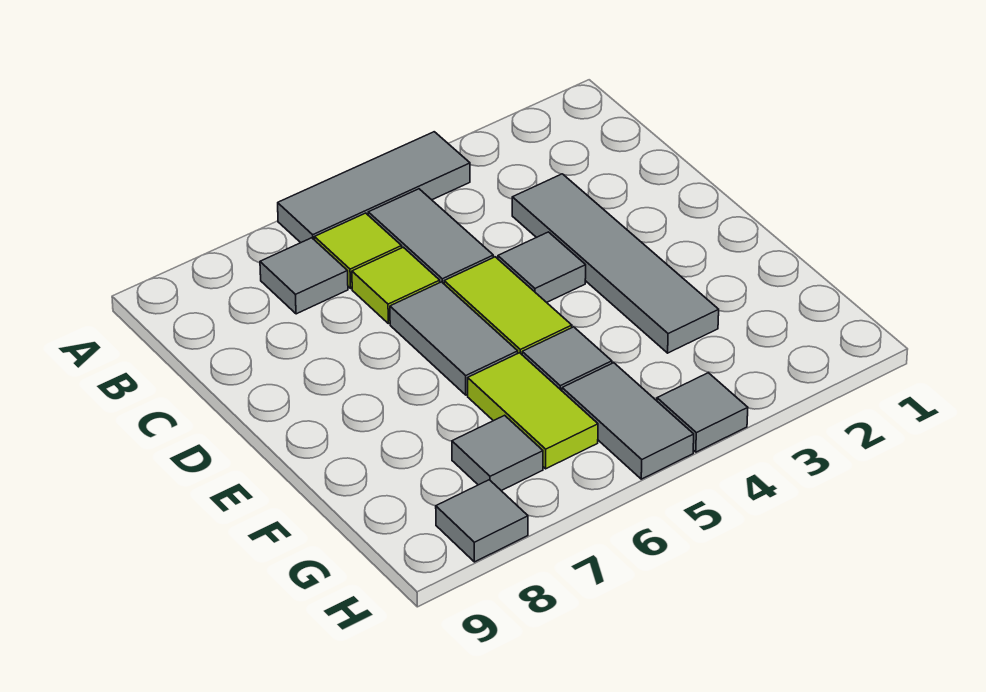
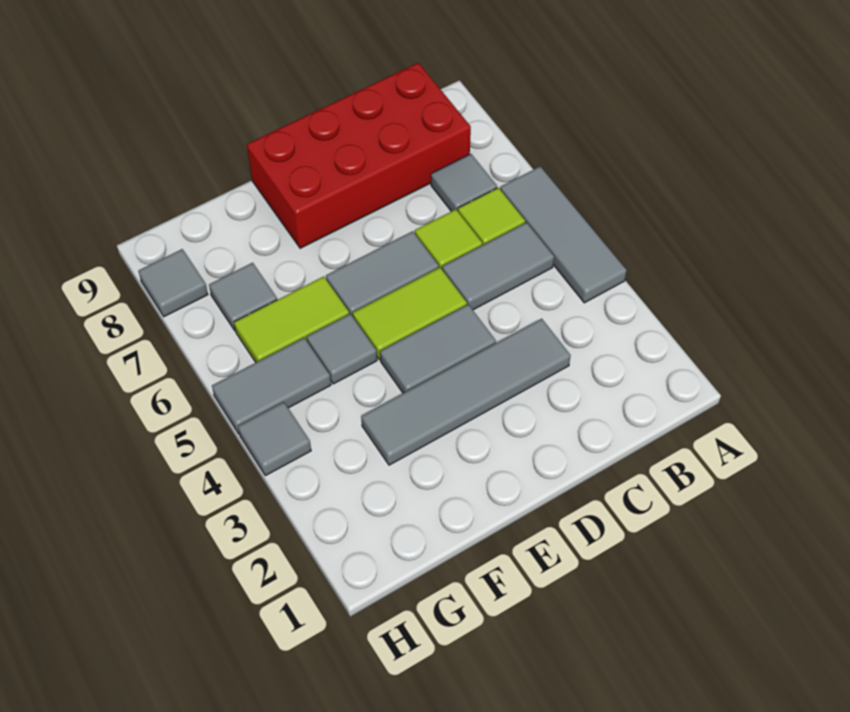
none -> red brick B8:E9 level 1
grey tile D4 level 1 -> grey tile D4:E4 level 1

